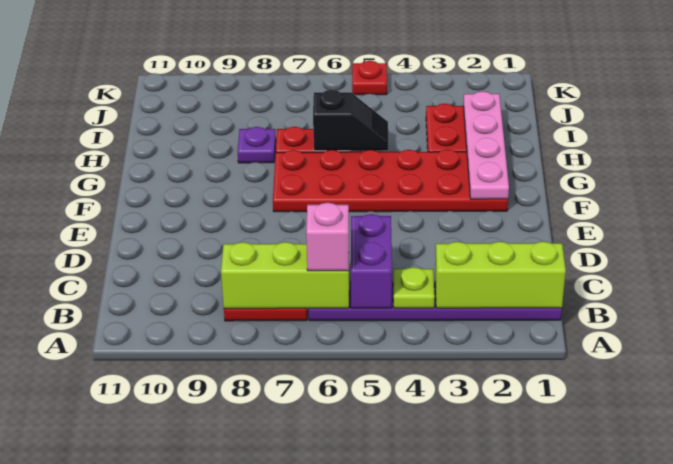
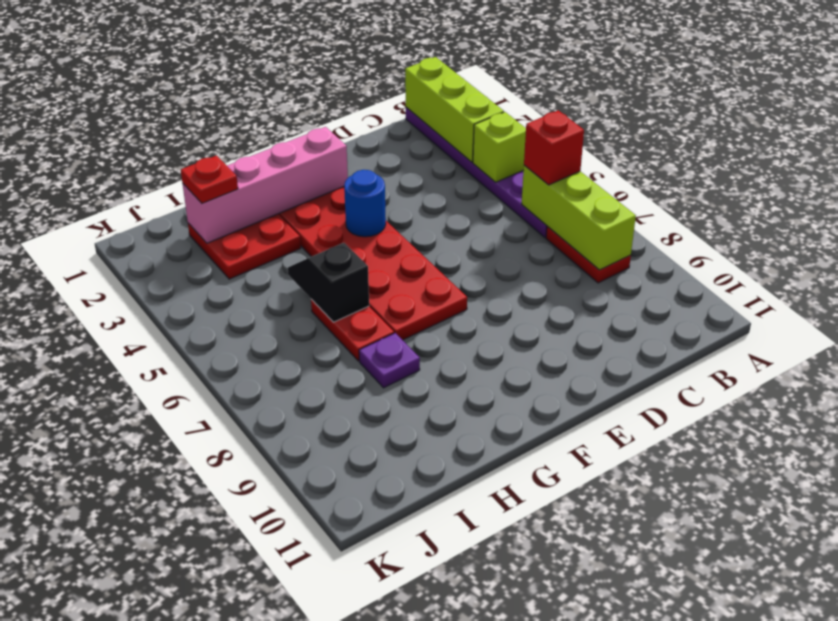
lime plate B4 level 2 -> lime brick B4 level 2
purple brick B5:C5 level 2 -> none
pink brick B6 level 3 -> red brick B6 level 3
pink plate F2:I2 level 2 -> pink brick F2:I2 level 2
none -> blue round brick F4 level 2
red plate K5 level 1 -> red plate I2 level 3

